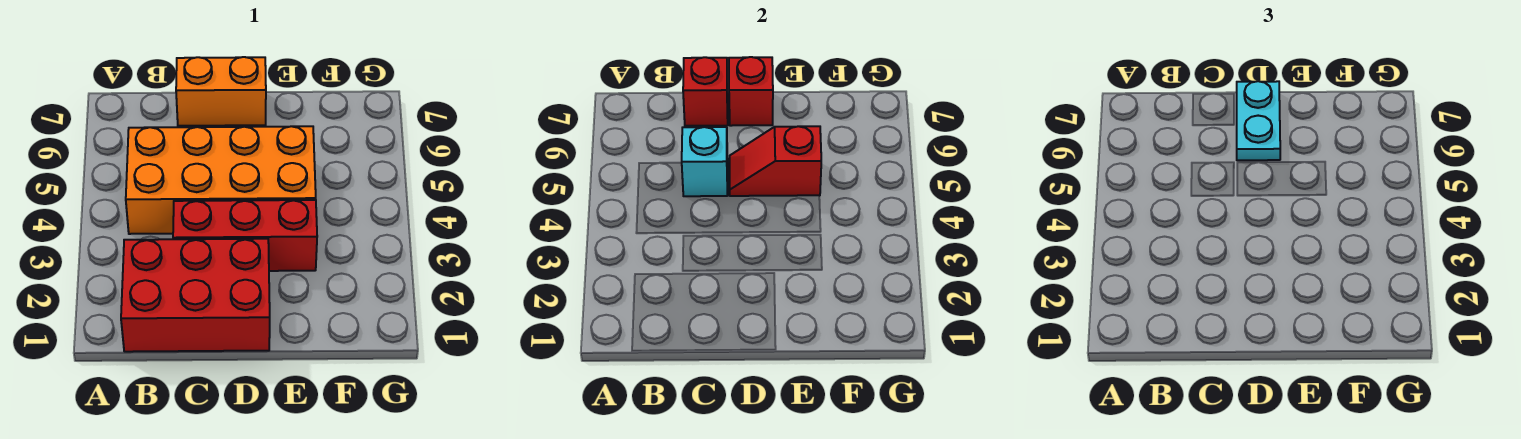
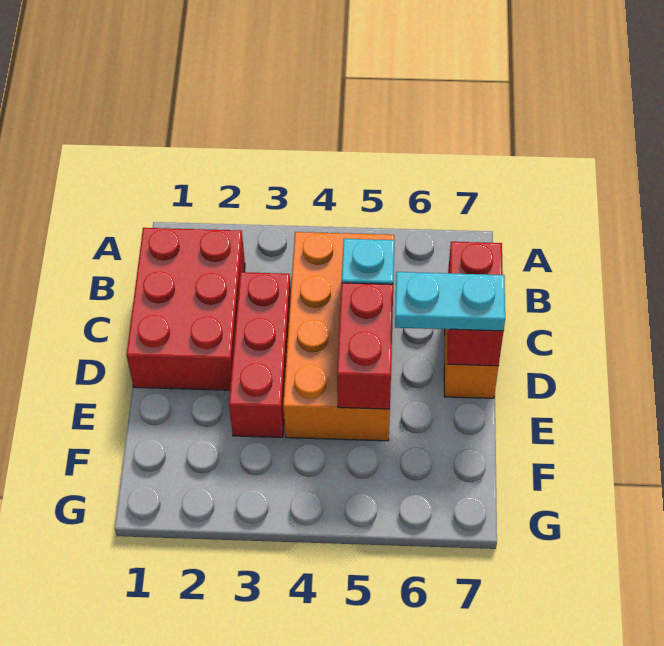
red slope D5:E5 level 2 top E -> red brick D5:E5 level 2

